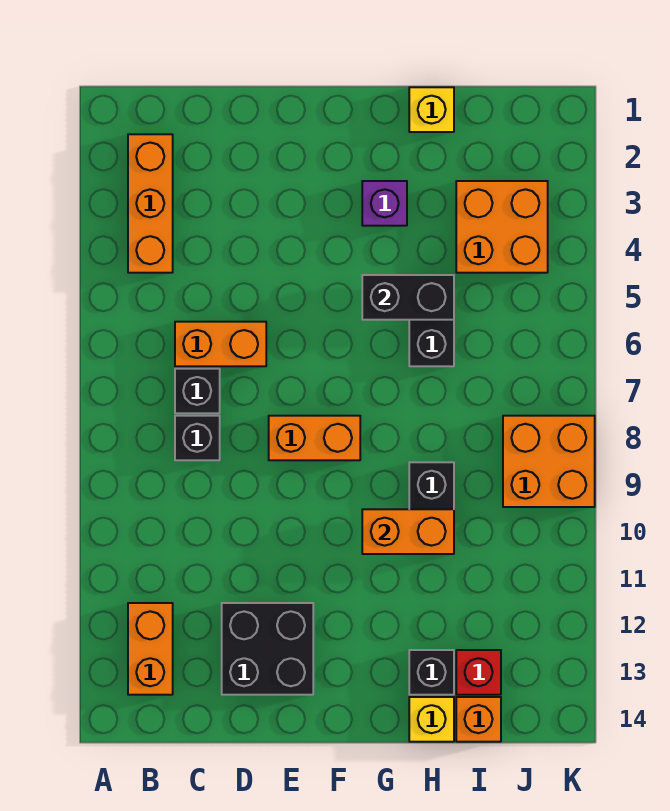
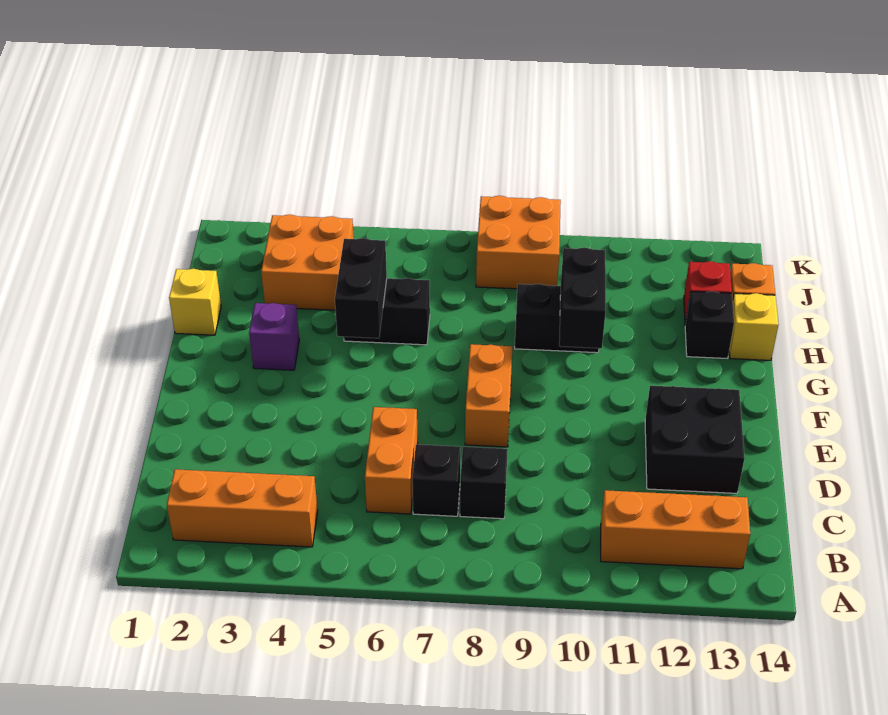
orange brick B12:B13 level 1 -> orange brick B11:B13 level 1
orange brick G10:H10 level 2 -> black brick G10:H10 level 2

